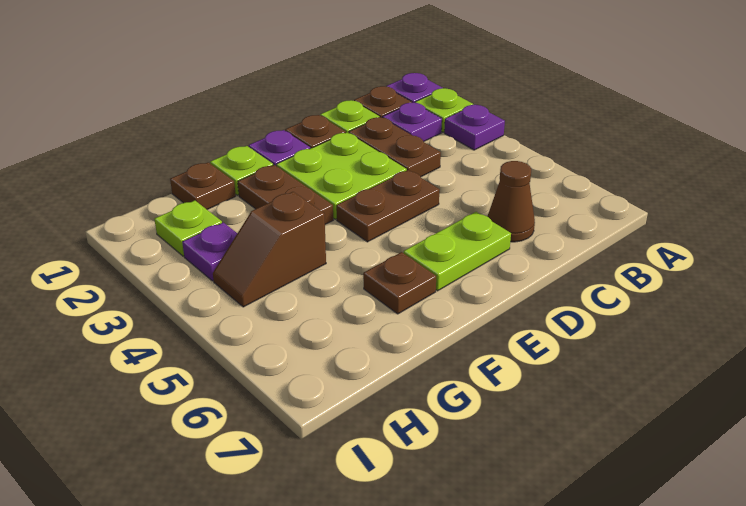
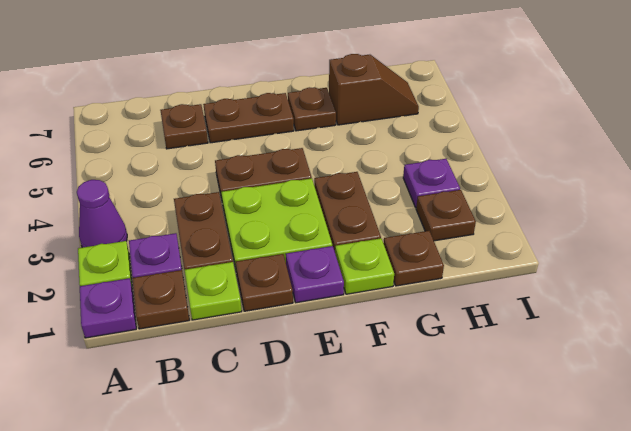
purple plate A3 level 1 -> purple cone A3 level 1
brown cone C6 level 1 -> brown plate C6 level 1
lime plate D6:E6 level 1 -> brown plate D6:E6 level 1
brown slope G4:H4 level 1 top G -> brown slope G6:H6 level 1 top G
lime plate H2 level 1 -> brown plate H2 level 1

